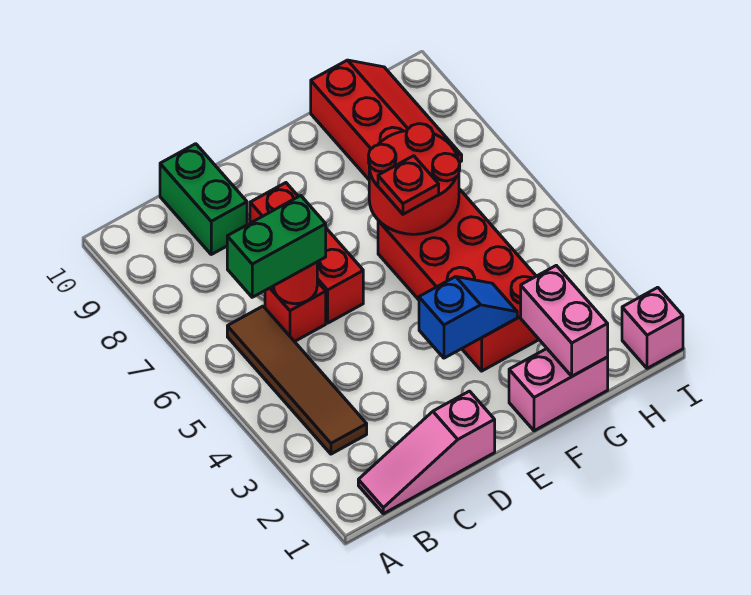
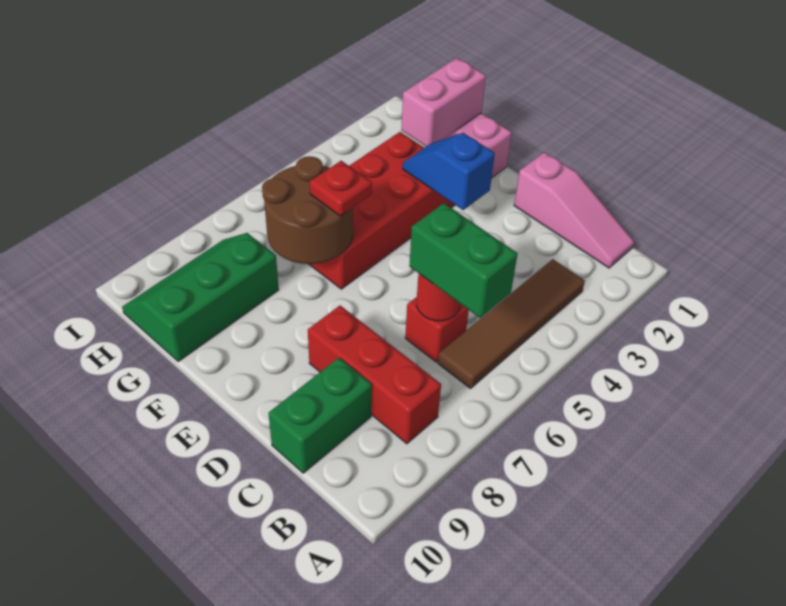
red brick D6:D8 level 1 -> red brick B8:D8 level 1
red round brick F6:G7 level 2 -> brown round brick F6:G7 level 2
red slope G8:H10 level 1 top G -> green slope G8:H10 level 1 top G
pink brick I1 level 1 -> none

